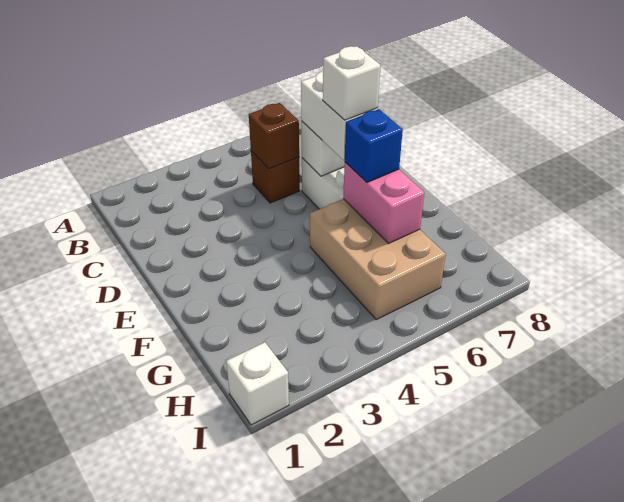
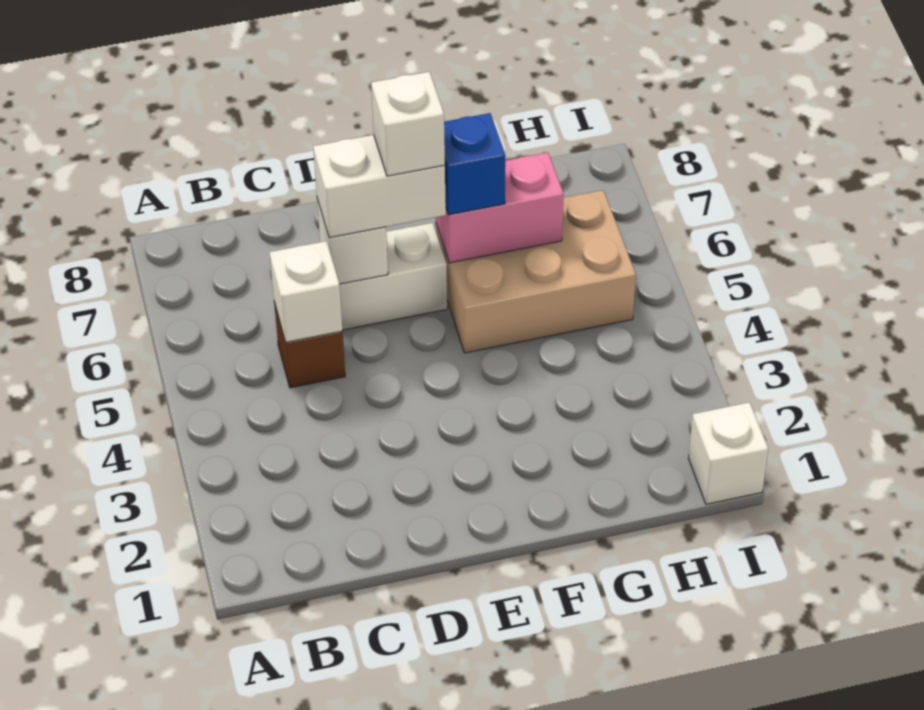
brown brick C5 level 2 -> white brick C5 level 2

